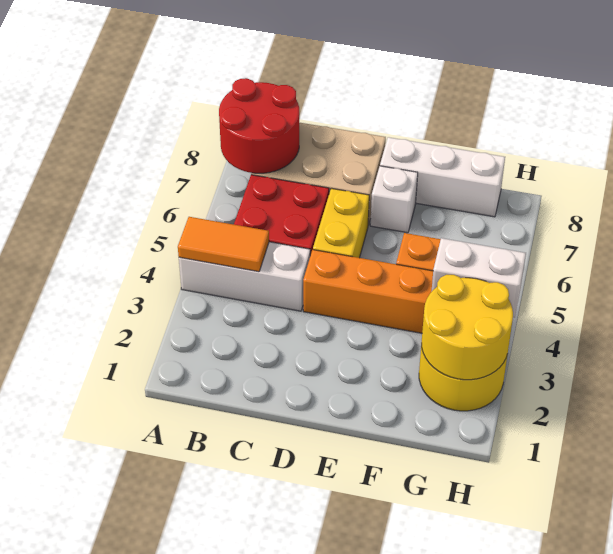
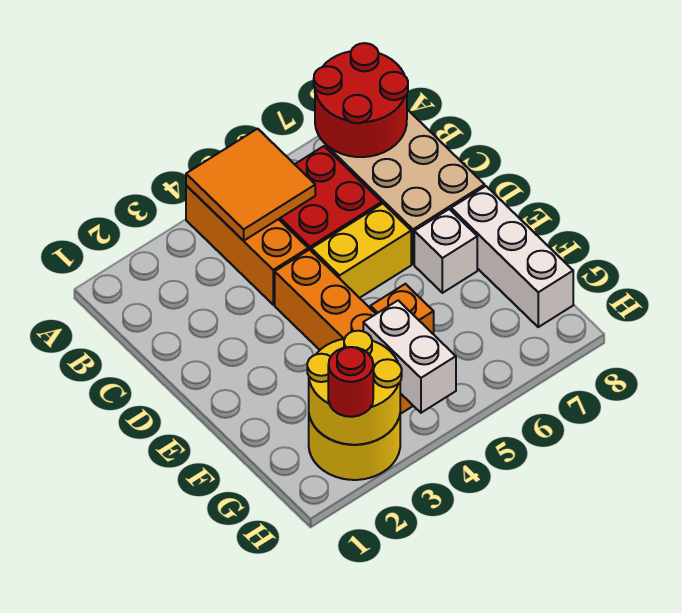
white brick A4:C4 level 1 -> orange brick A4:C4 level 1
orange tile A4:B4 level 2 -> orange tile A4:B5 level 2
none -> red round brick H2 level 3

